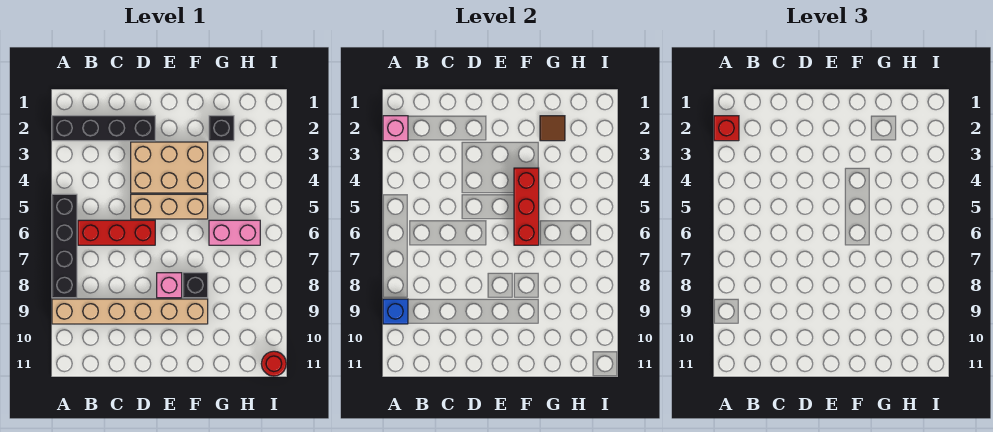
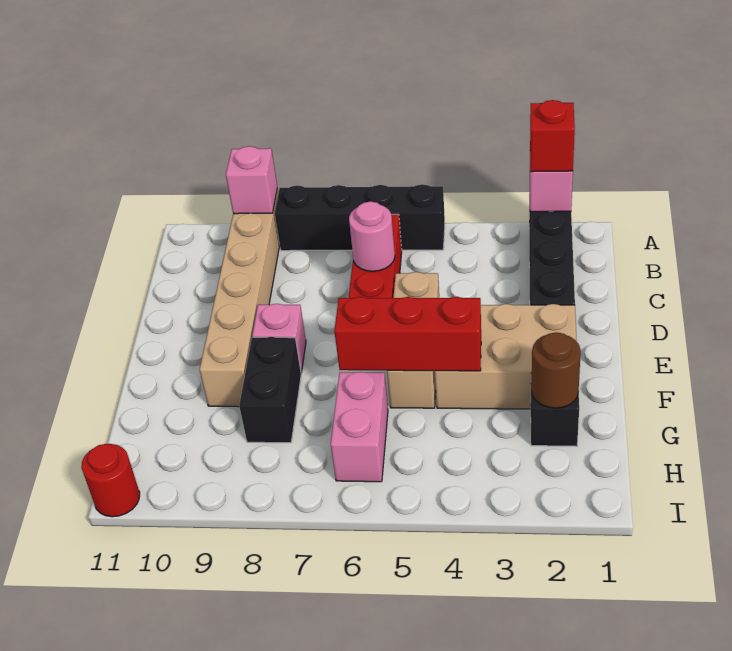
blue brick A9 level 2 -> pink brick A9 level 2
none -> pink round brick C6 level 2
tan brick D3:F4 level 1 -> tan brick E2:F4 level 1
black brick F8 level 1 -> black brick F8:G8 level 1
brown tile G2 level 2 -> brown round brick G2 level 2

